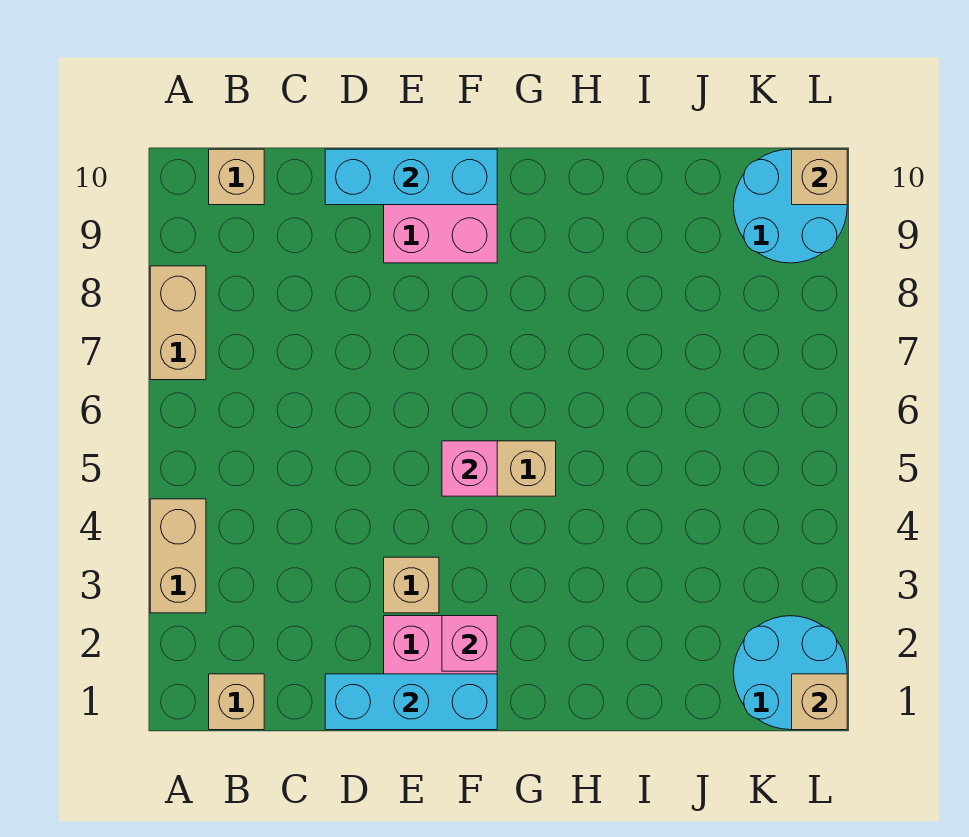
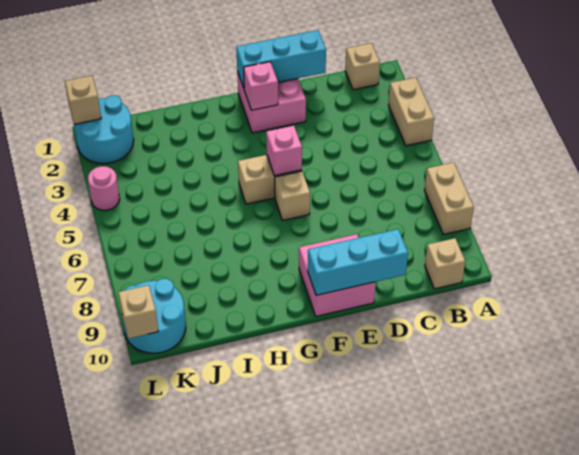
tan brick E3 level 1 -> tan brick F6 level 1
none -> pink round brick L4 level 1

